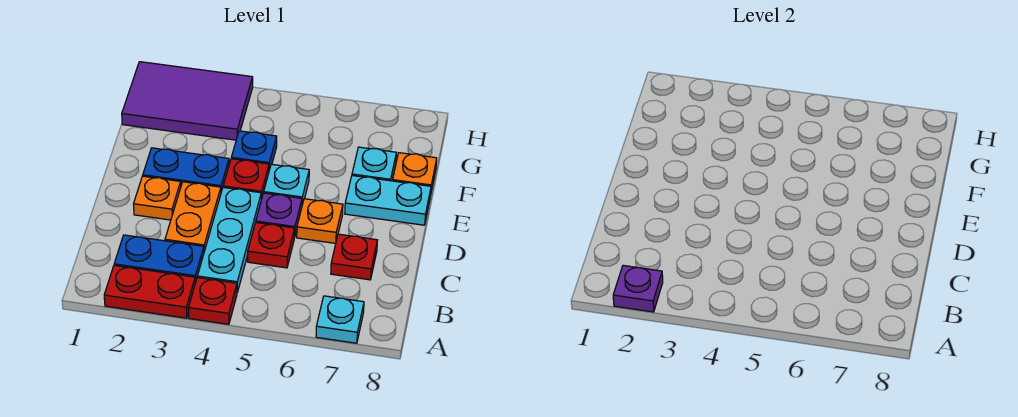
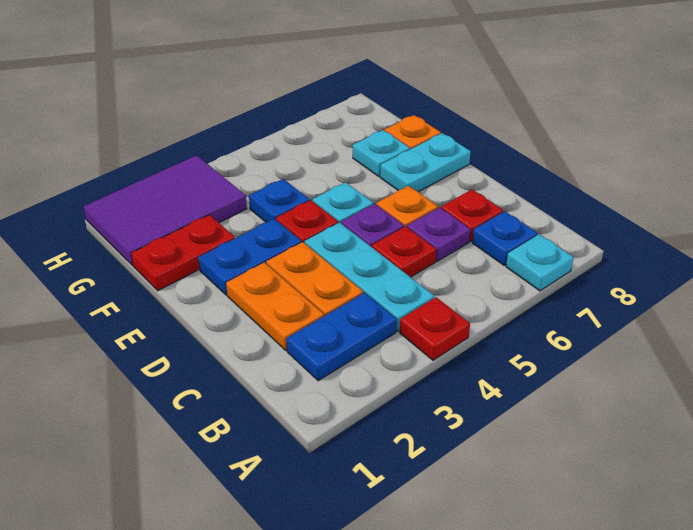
red plate A2:A3 level 1 -> red plate F1:F2 level 1
purple plate A2 level 2 -> purple plate C6 level 1
none -> blue plate B7 level 1
orange plate D2 level 1 -> orange plate C2:D2 level 1

